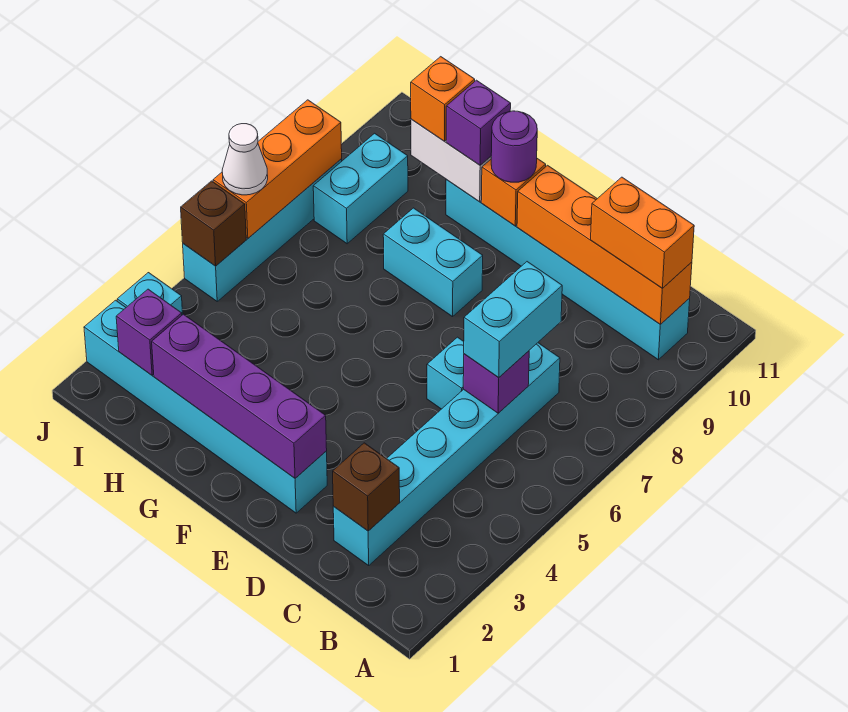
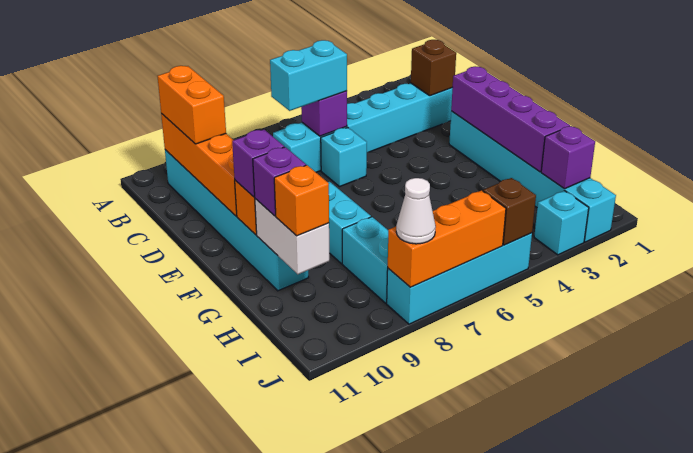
purple round brick F10 level 3 -> purple brick F10 level 3
cyan brick I8:I9 level 1 -> cyan brick H8:I8 level 1
white cone J6 level 3 -> white cone J8 level 3

